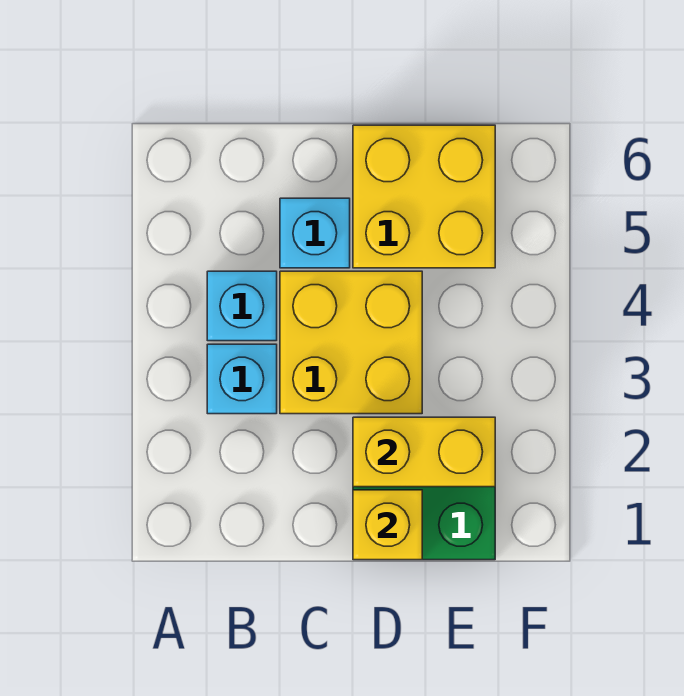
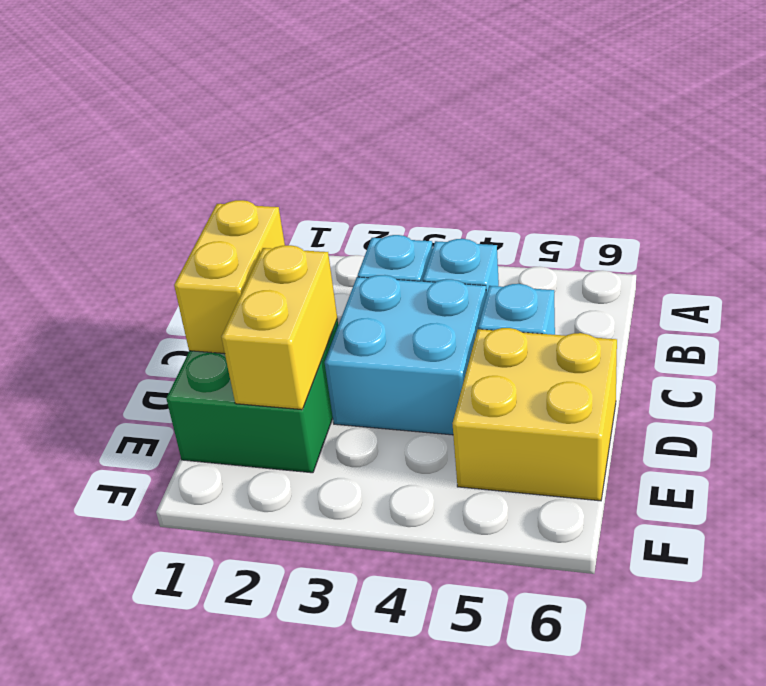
yellow brick C3:D4 level 1 -> cyan brick C3:D4 level 1
yellow brick D1 level 2 -> yellow brick C1:D1 level 2

